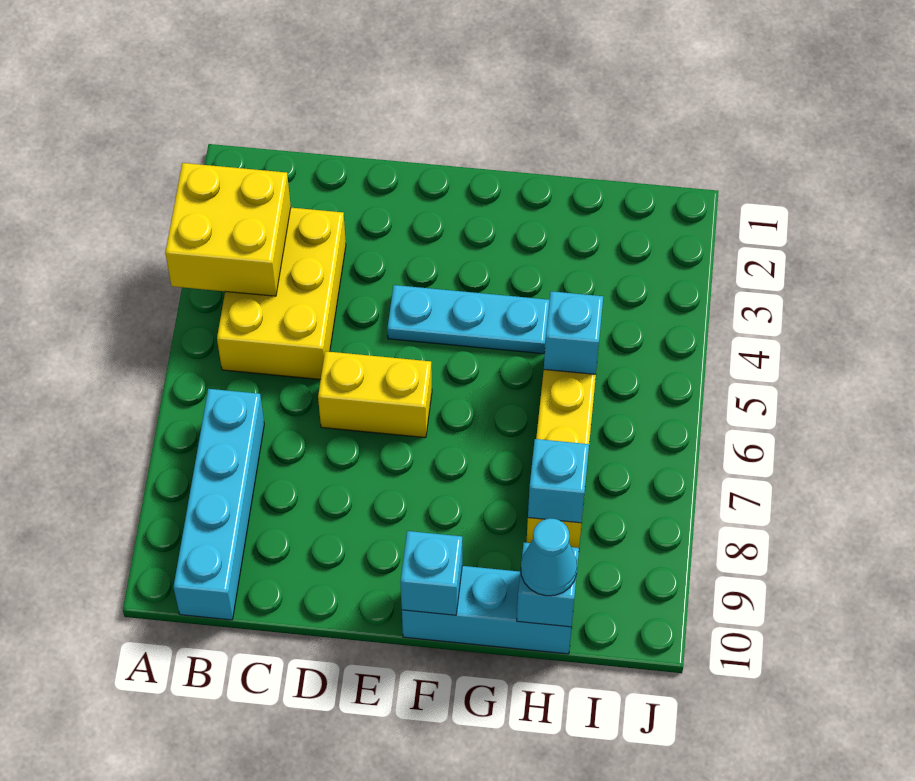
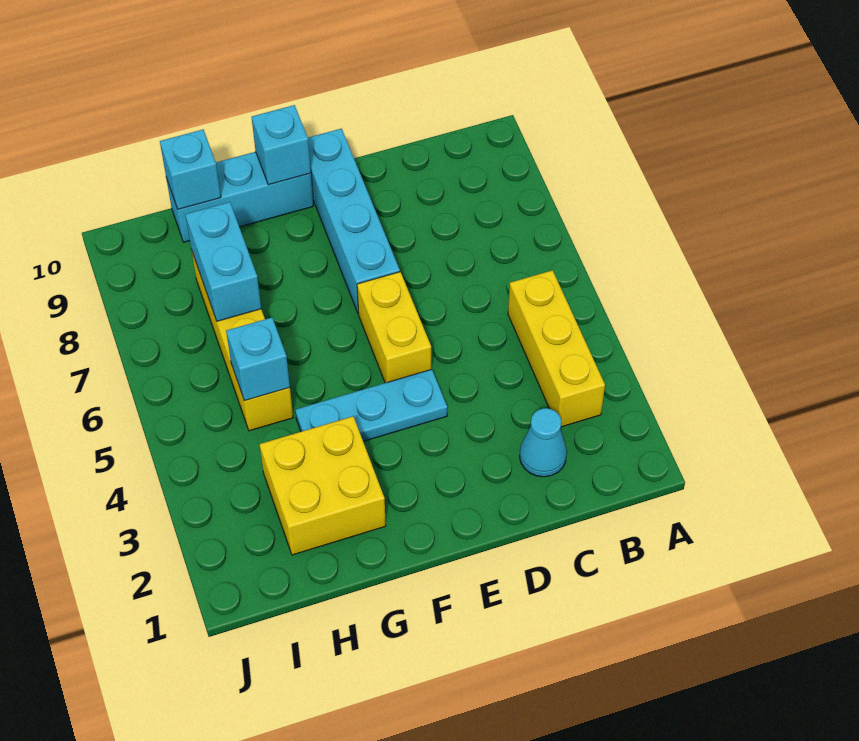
yellow brick A3:B4 level 2 -> yellow brick G2:H3 level 1
yellow brick B3:C5 level 1 -> yellow brick B3:B5 level 1
cyan brick B7:B10 level 1 -> cyan brick E7:E10 level 1
yellow brick D6:E6 level 1 -> yellow brick E5:E6 level 1
cyan brick H8 level 2 -> cyan brick H7:H8 level 2
cyan cone H10 level 3 -> cyan cone C2 level 1

